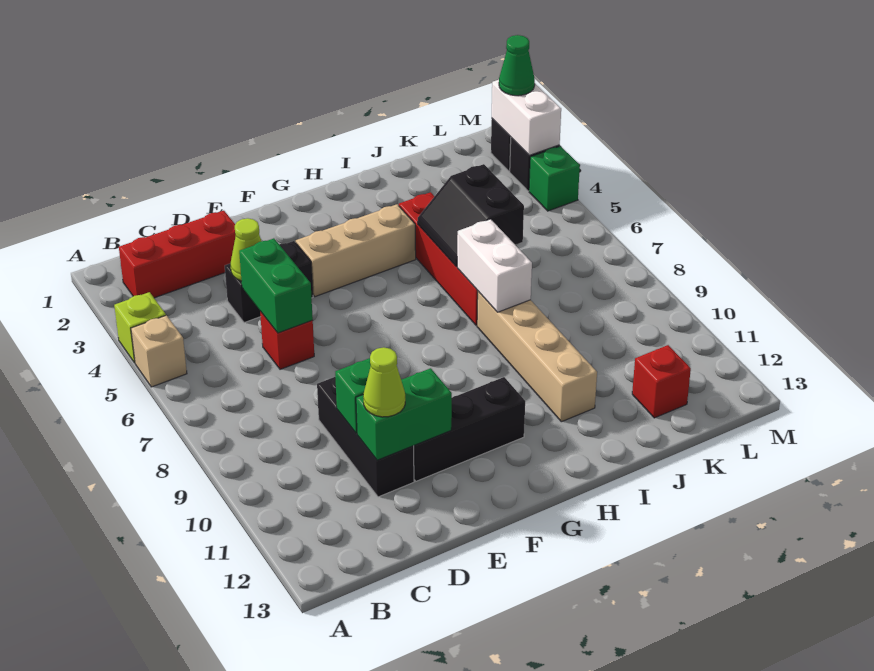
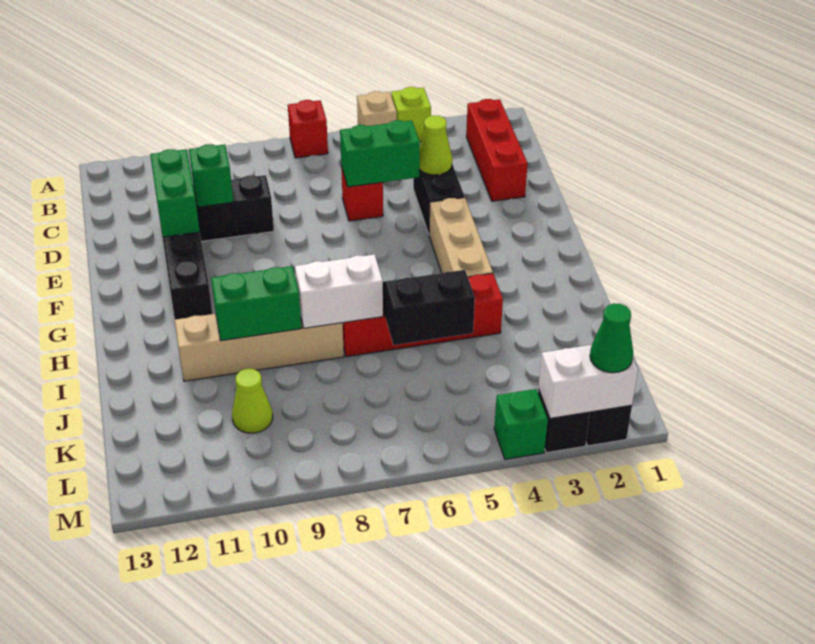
lime cone D11 level 3 -> lime cone K10 level 1
none -> green brick I9:I10 level 2
red brick K12 level 1 -> red brick A7 level 1

